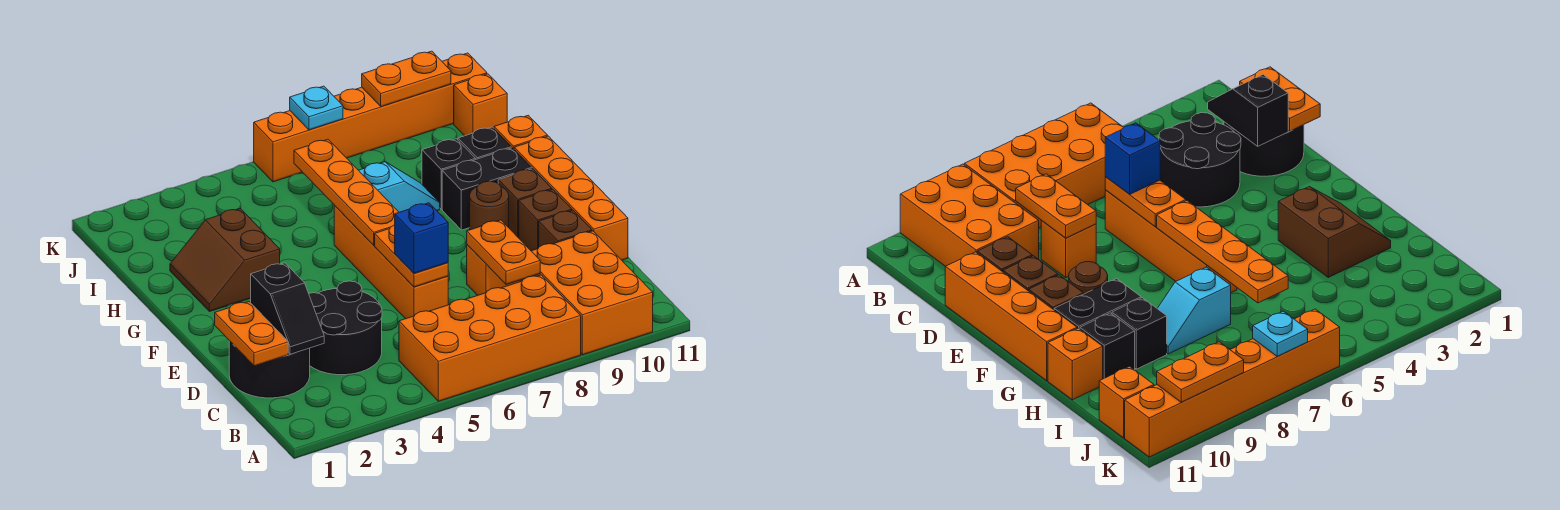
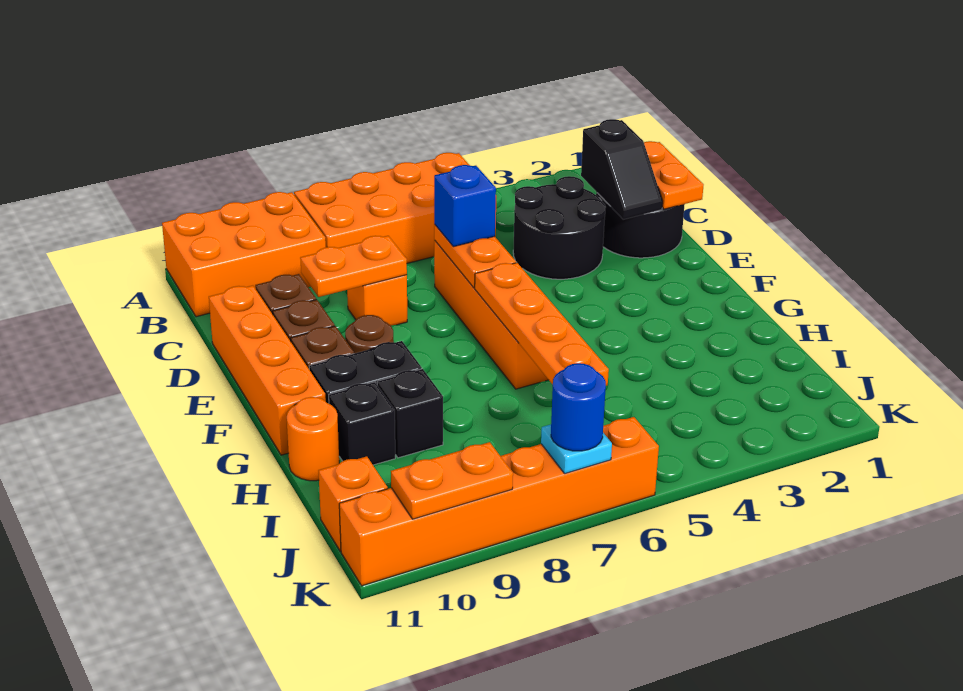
orange brick A9:C10 level 1 -> orange brick A9:B11 level 1
black slope C2:D2 level 2 top D -> black slope C2:D2 level 2 top C
orange plate C8:D8 level 2 -> orange plate D8:D9 level 2
brown slope G2:H3 level 1 top 3 -> none
cyan slope H7:H8 level 1 top 7 -> none
orange brick H11 level 1 -> orange round brick H11 level 1
none -> blue round brick K7 level 3

